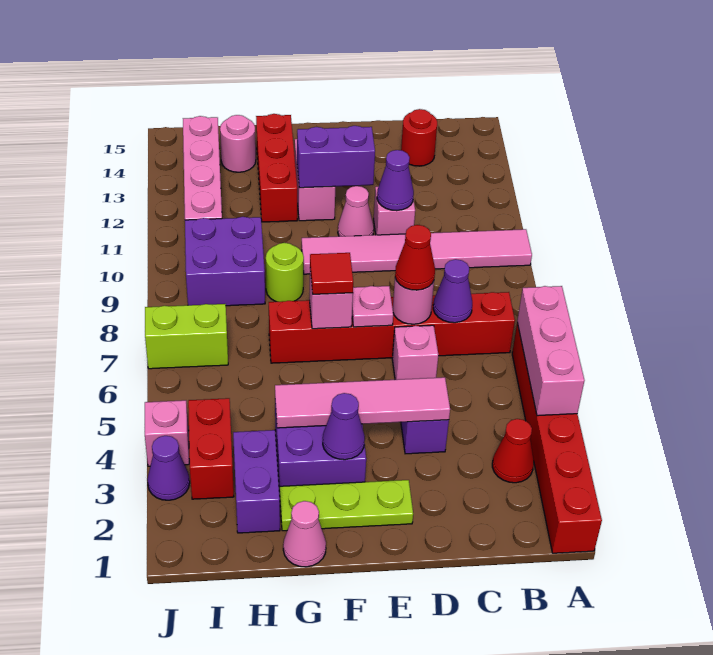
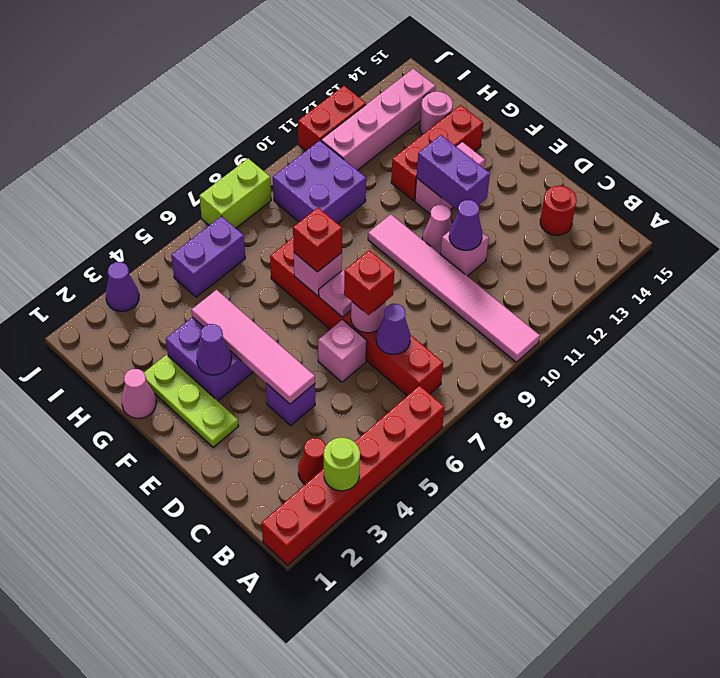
pink brick A4:A6 level 2 -> none
red cone D7 level 3 -> red brick D7 level 3
red tile F7 level 3 -> red brick F7 level 3
lime round brick G9 level 1 -> lime round brick A3 level 2
purple brick H2:H3 level 1 -> purple brick I5:I6 level 1
red brick I3:I4 level 1 -> red brick J11:J12 level 1
lime brick I7:J7 level 1 -> lime brick J7:J8 level 1
pink brick J4 level 1 -> none

